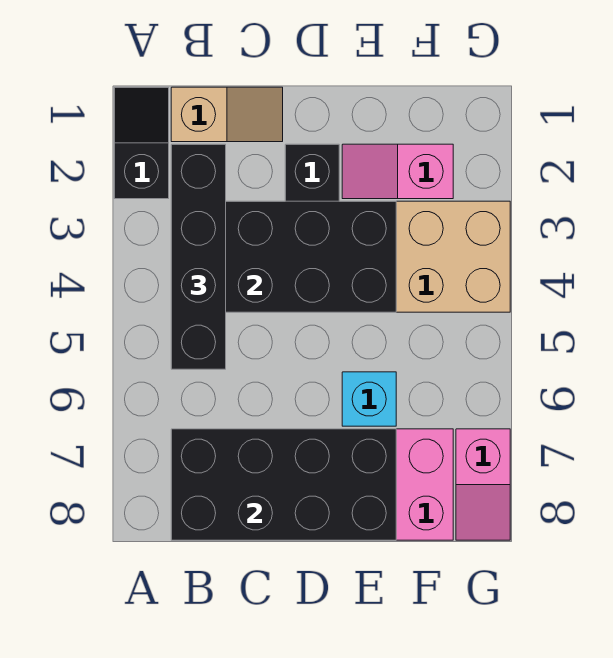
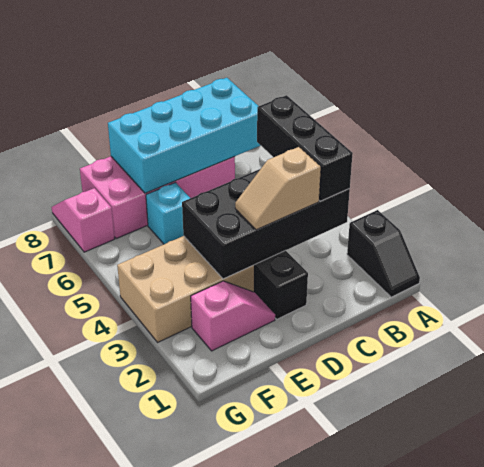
tan slope B1:C1 level 1 top B -> tan slope C3:D3 level 3 top C
black brick B2:B5 level 3 -> black brick B3:B5 level 3
black brick B7:E8 level 2 -> cyan brick B7:E8 level 2

